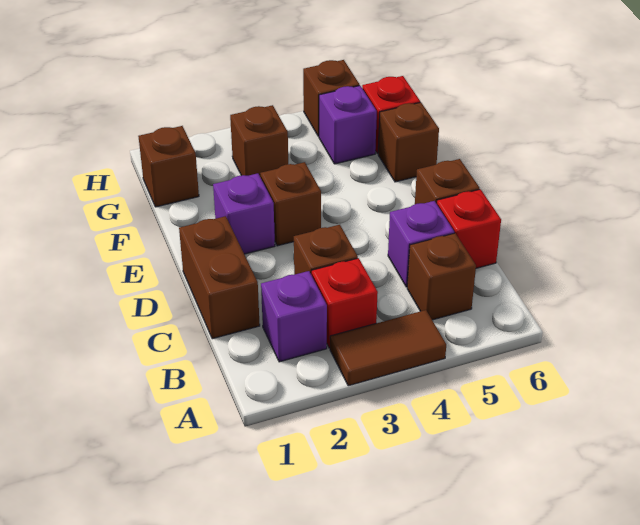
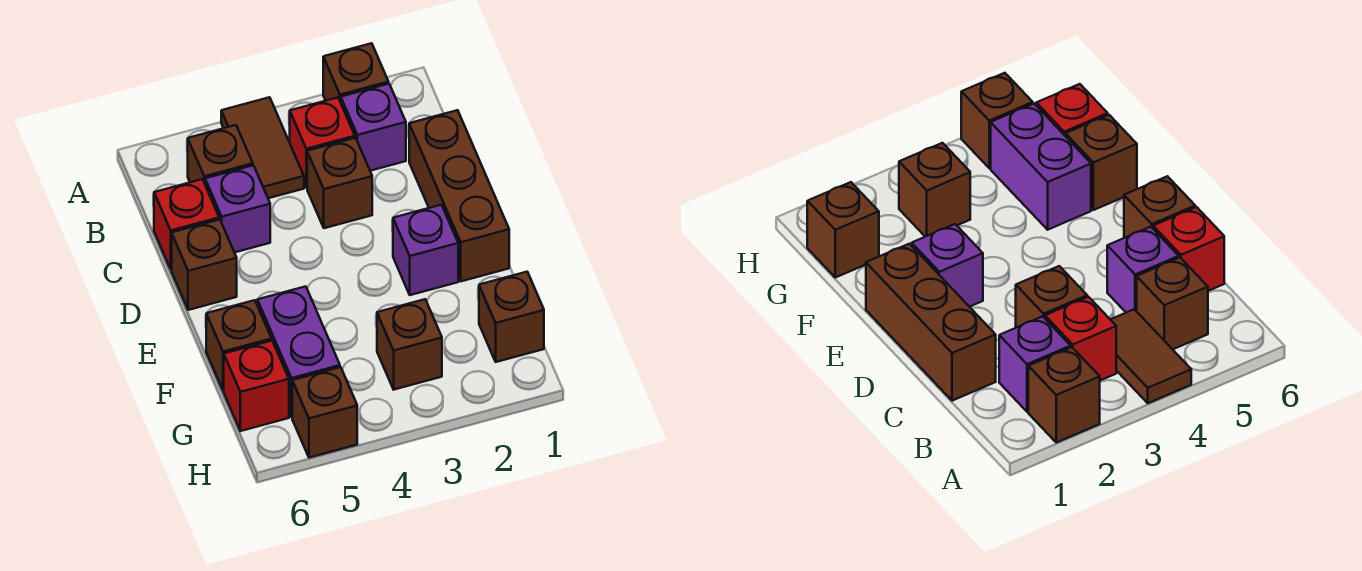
brown tile A3:A4 level 1 -> brown tile A4:B4 level 1
brown brick C1:D1 level 1 -> brown brick C1:E1 level 1
brown brick E3 level 1 -> brown brick A2 level 1
purple brick G5 level 1 -> purple brick F5:G5 level 1

